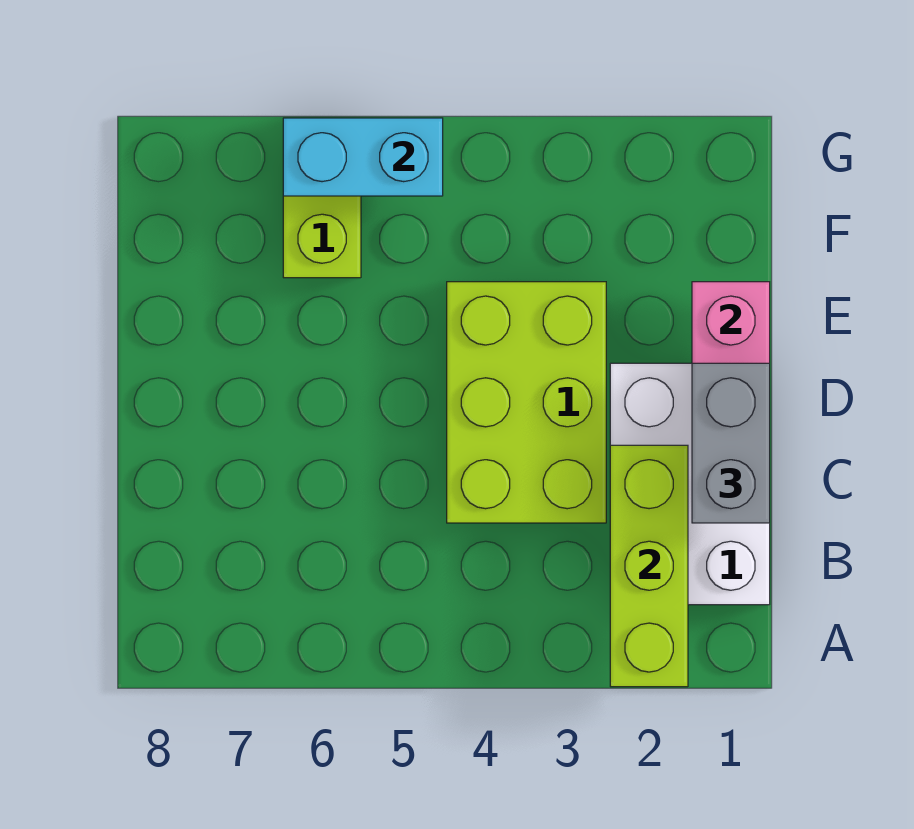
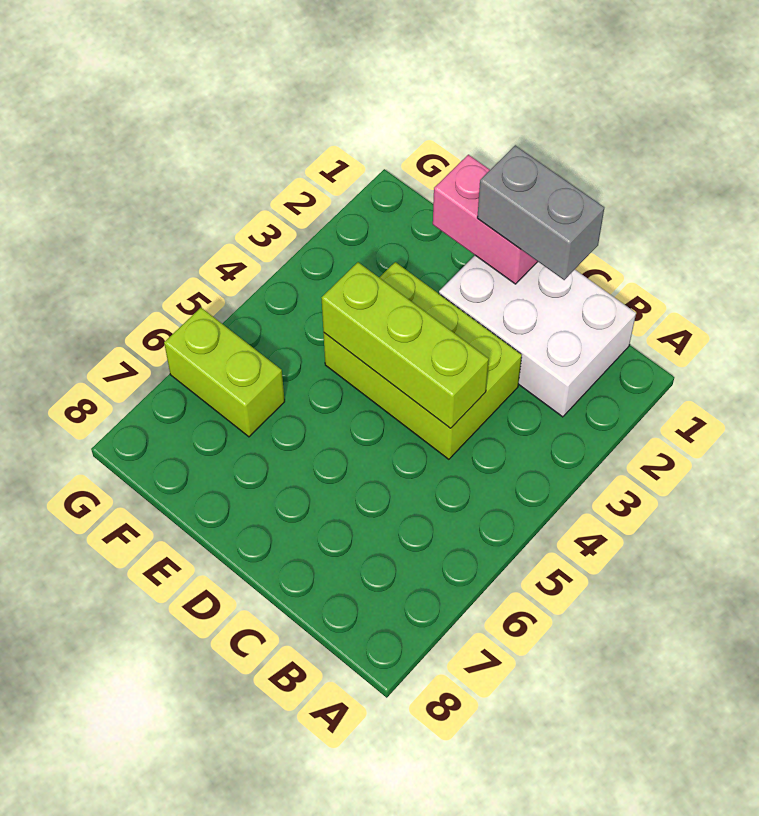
lime brick A2:C2 level 2 -> lime brick C4:E4 level 2
cyan brick G5:G6 level 2 -> none

